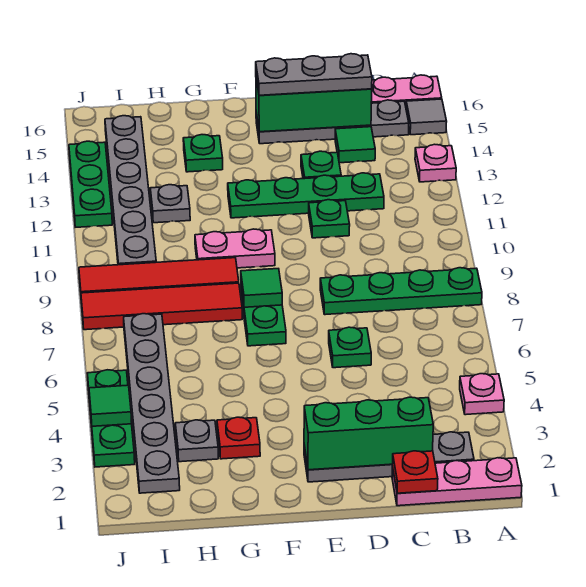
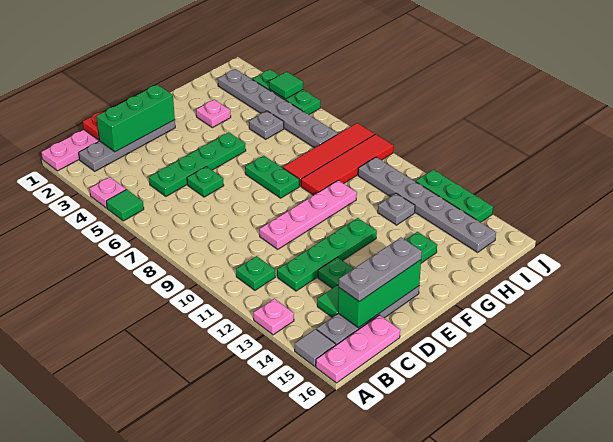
green plate A8:D8 level 1 -> green plate C5:F5 level 1
green plate D11 level 1 -> green plate B11 level 1
green tile F8 level 2 -> green tile A5 level 1
pink plate F10:G10 level 1 -> pink plate D10:G10 level 1
red plate G3 level 1 -> pink plate G3 level 1
grey plate H3 level 1 -> grey plate H5 level 1

